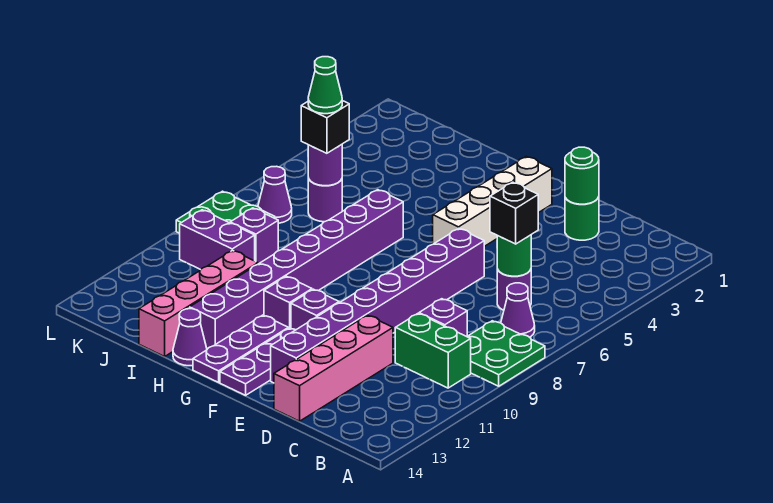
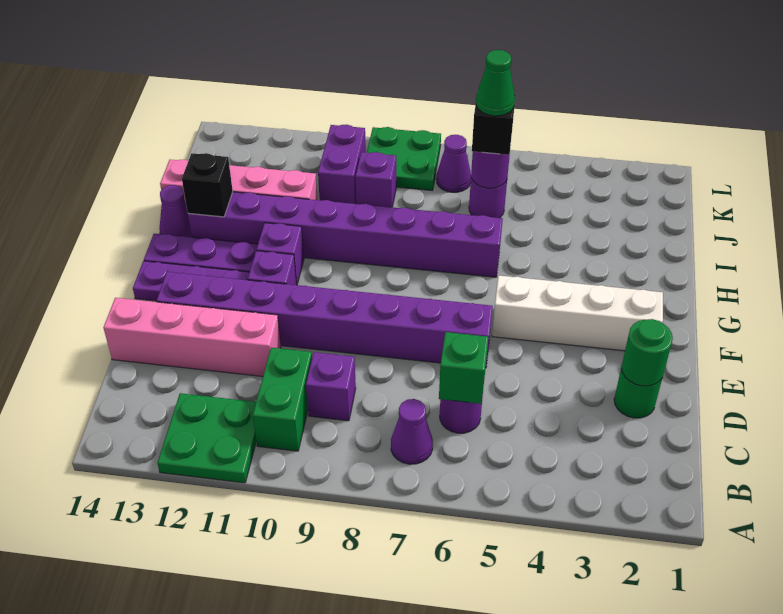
green plate A8:B9 level 1 -> green plate A11:B12 level 1
green round brick C6 level 2 -> green brick C6 level 2
black brick C6 level 3 -> black brick H13 level 2

